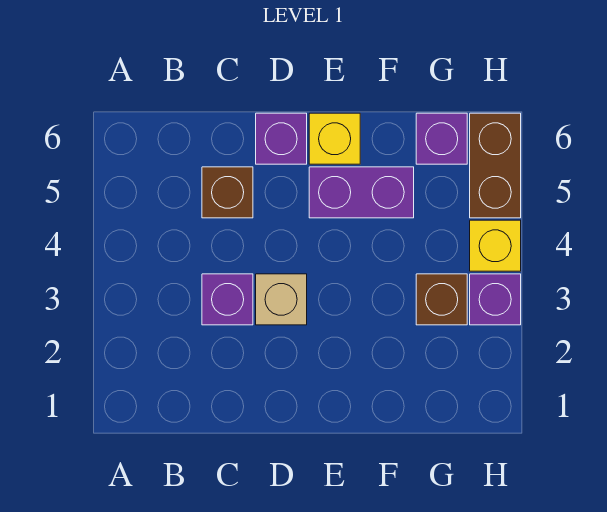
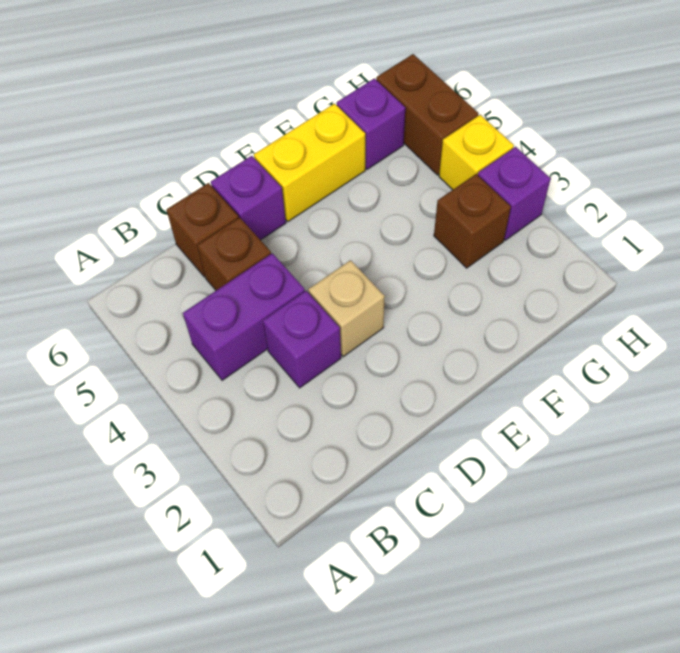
none -> brown brick C6 level 1
purple brick E5:F5 level 1 -> purple brick B4:C4 level 1
yellow brick E6 level 1 -> yellow brick E6:F6 level 1

